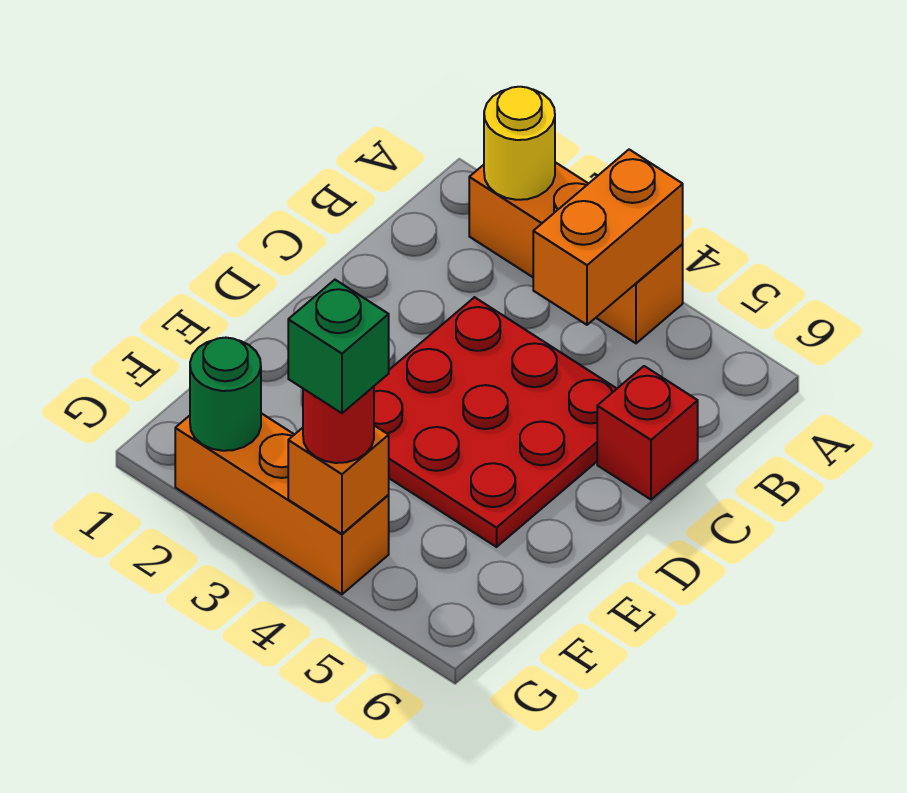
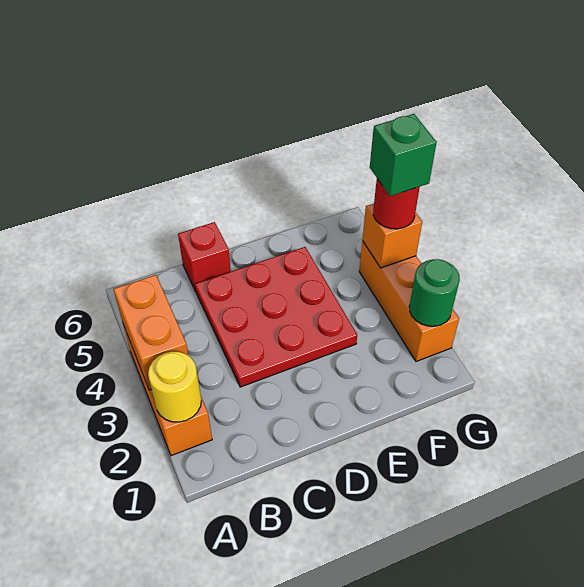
orange brick A4:B4 level 2 -> orange brick A3:A4 level 2

